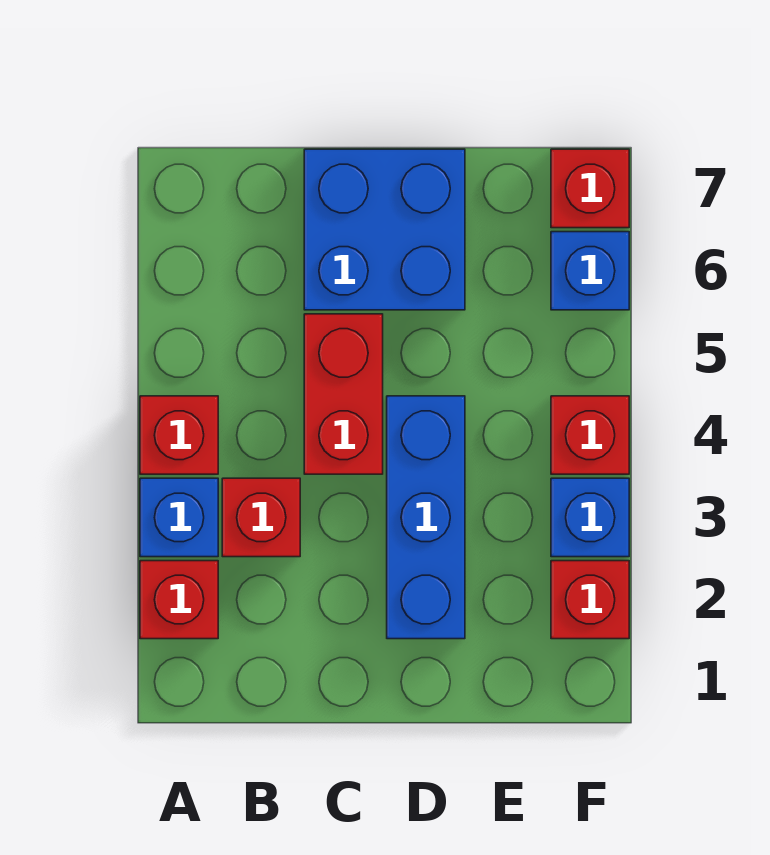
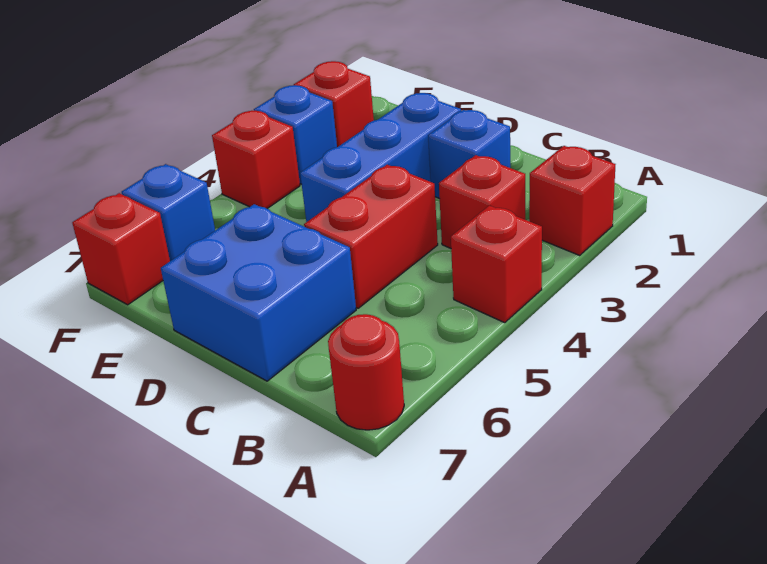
blue brick A3 level 1 -> blue brick C2 level 1
none -> red round brick A7 level 1

